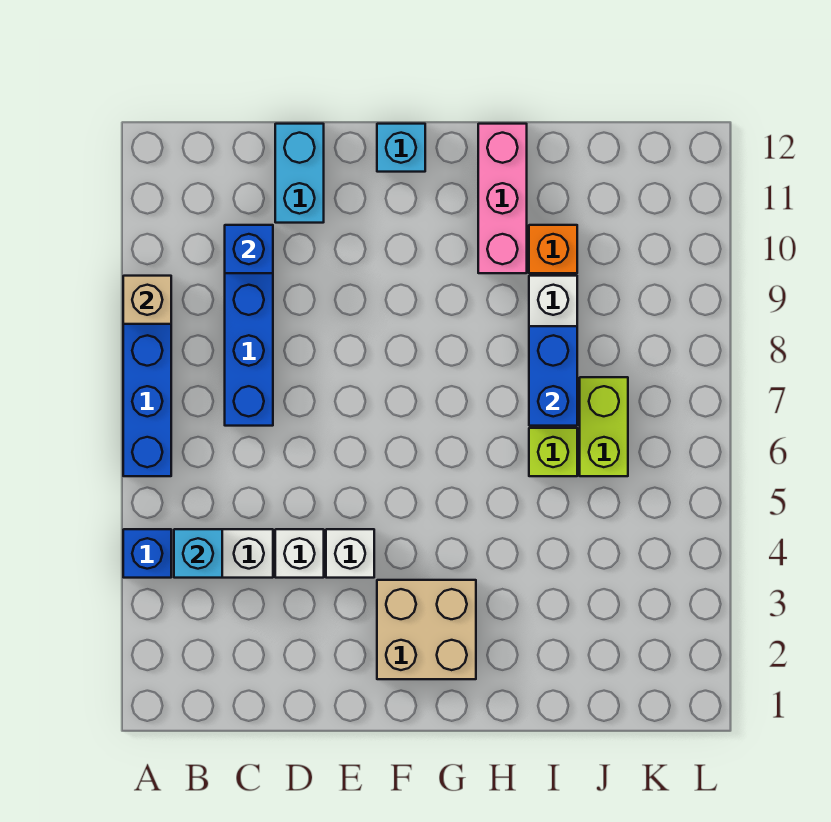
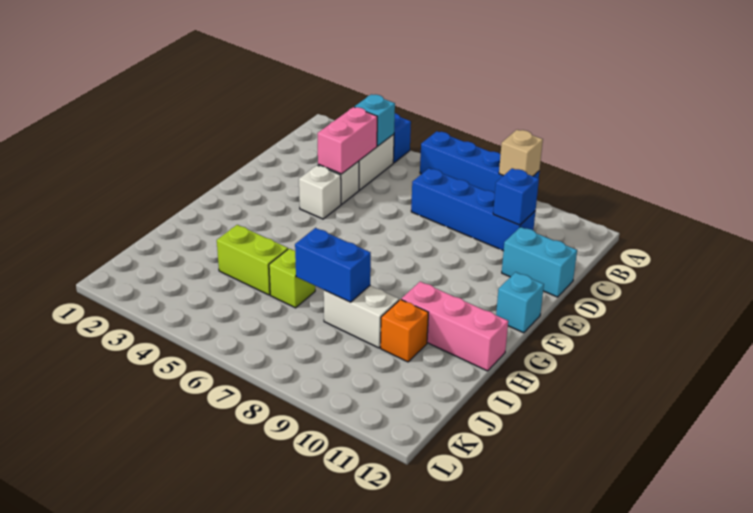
none -> pink brick C4:D4 level 2
tan brick F2:G3 level 1 -> none
lime brick J6:J7 level 1 -> lime brick I4:I5 level 1

